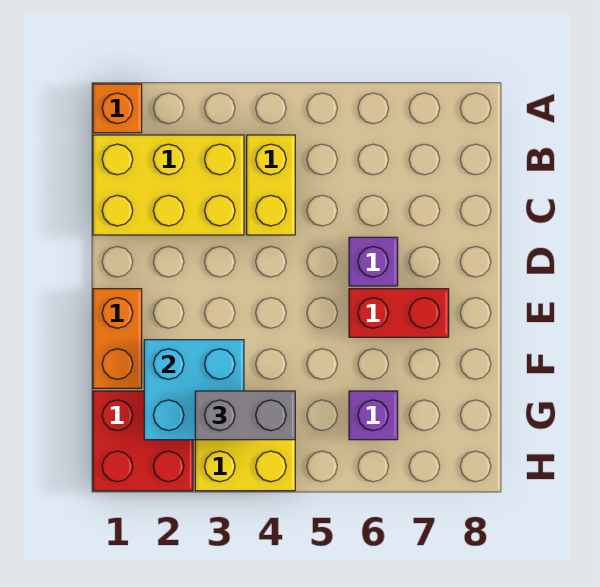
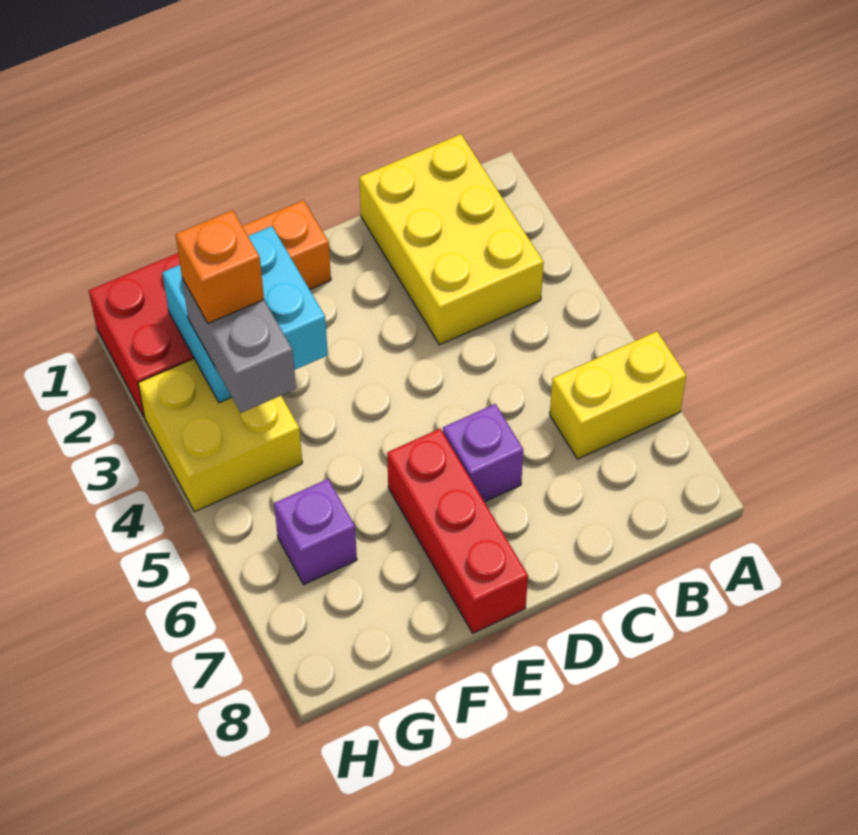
orange brick A1 level 1 -> orange brick G3 level 4
yellow brick B4:C4 level 1 -> yellow brick A6:B6 level 1
red brick E6:E7 level 1 -> red brick E6:E8 level 1

